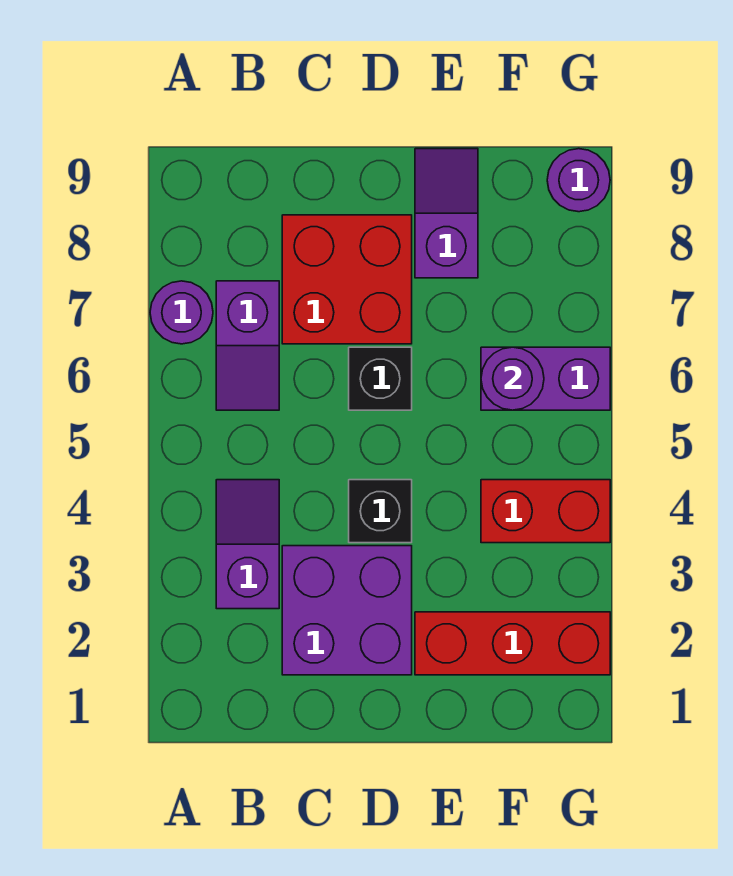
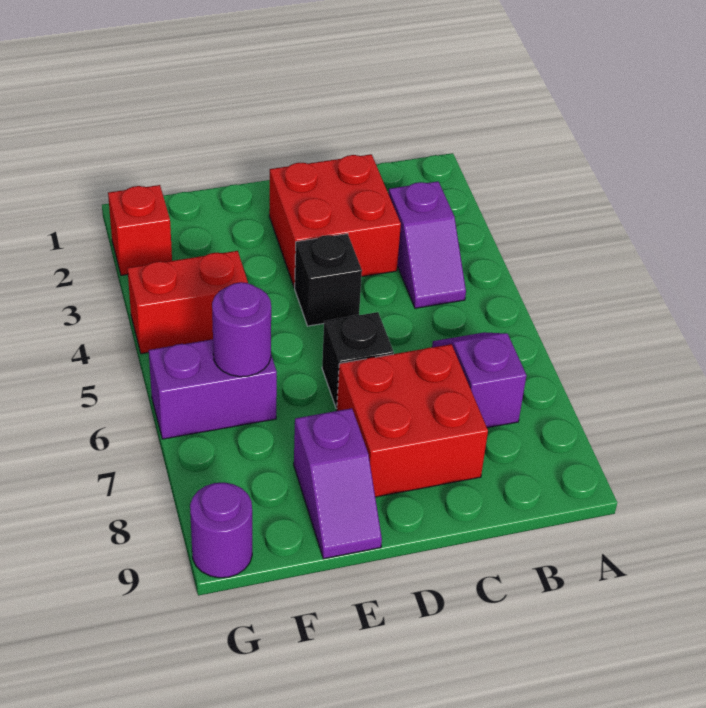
purple round brick A7 level 1 -> none
purple brick C2:D3 level 1 -> red brick C2:D3 level 1
red brick E2:G2 level 1 -> red brick G2 level 1

